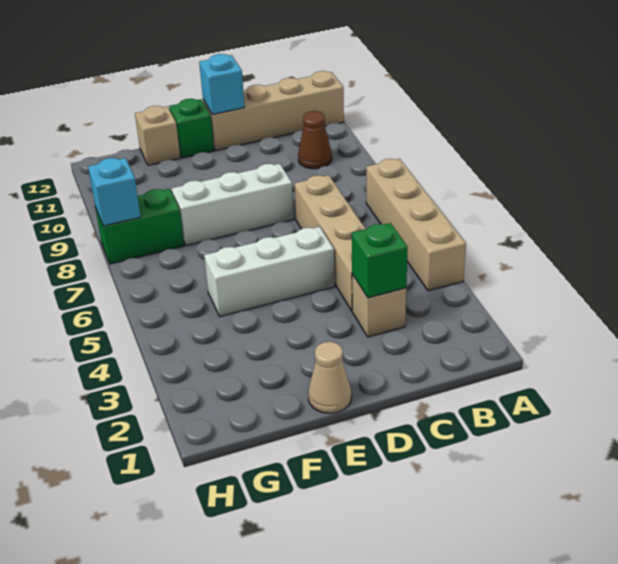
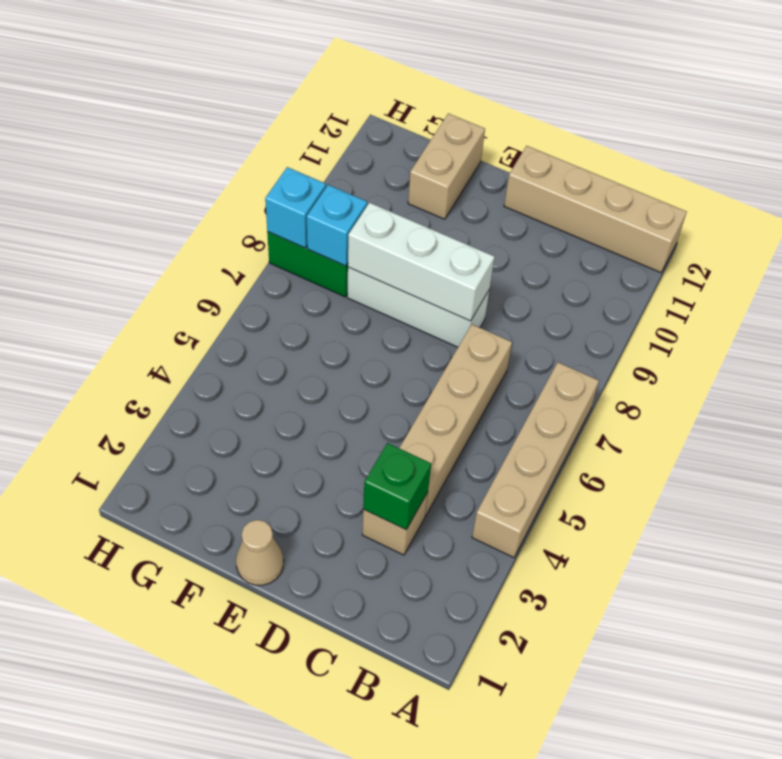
brown cone B10 level 1 -> none
white brick D5:F5 level 1 -> white brick D8:F8 level 2
cyan brick D12 level 2 -> cyan brick G8 level 2
green brick E12 level 1 -> none
tan brick F12 level 1 -> tan brick F11:F12 level 1

